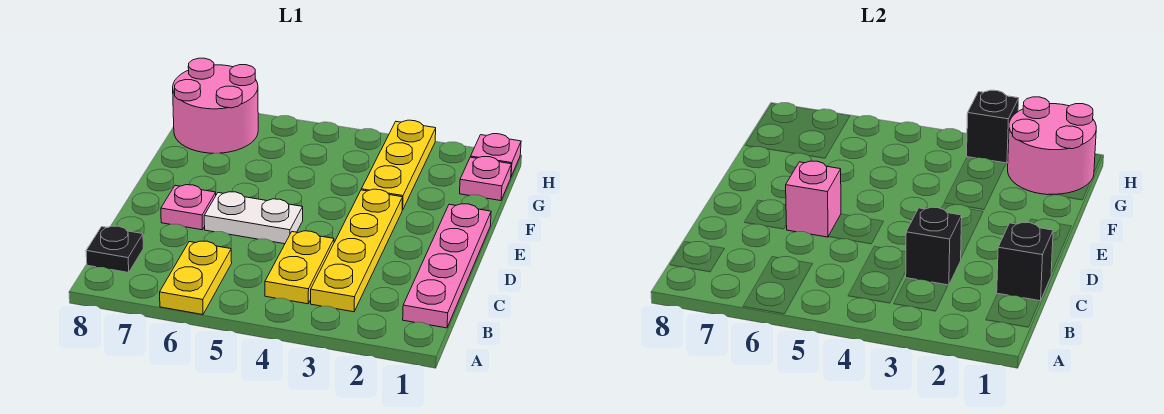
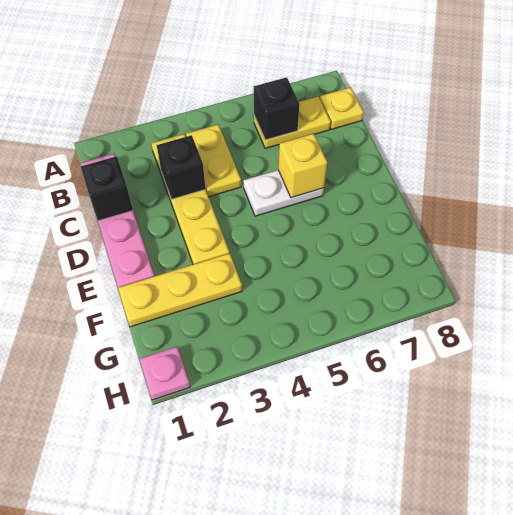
yellow plate A6:B6 level 1 -> yellow plate B6:B7 level 1
black plate B8 level 1 -> yellow plate B8 level 1
pink brick D6 level 2 -> yellow brick D6 level 2
pink plate D7 level 1 -> none
yellow plate F3:H3 level 1 -> yellow plate F1:F3 level 1
pink plate G1 level 1 -> none
pink round brick G1:H2 level 2 -> none
pink round brick G7:H8 level 1 -> none
black brick H3 level 2 -> black brick B6 level 2

